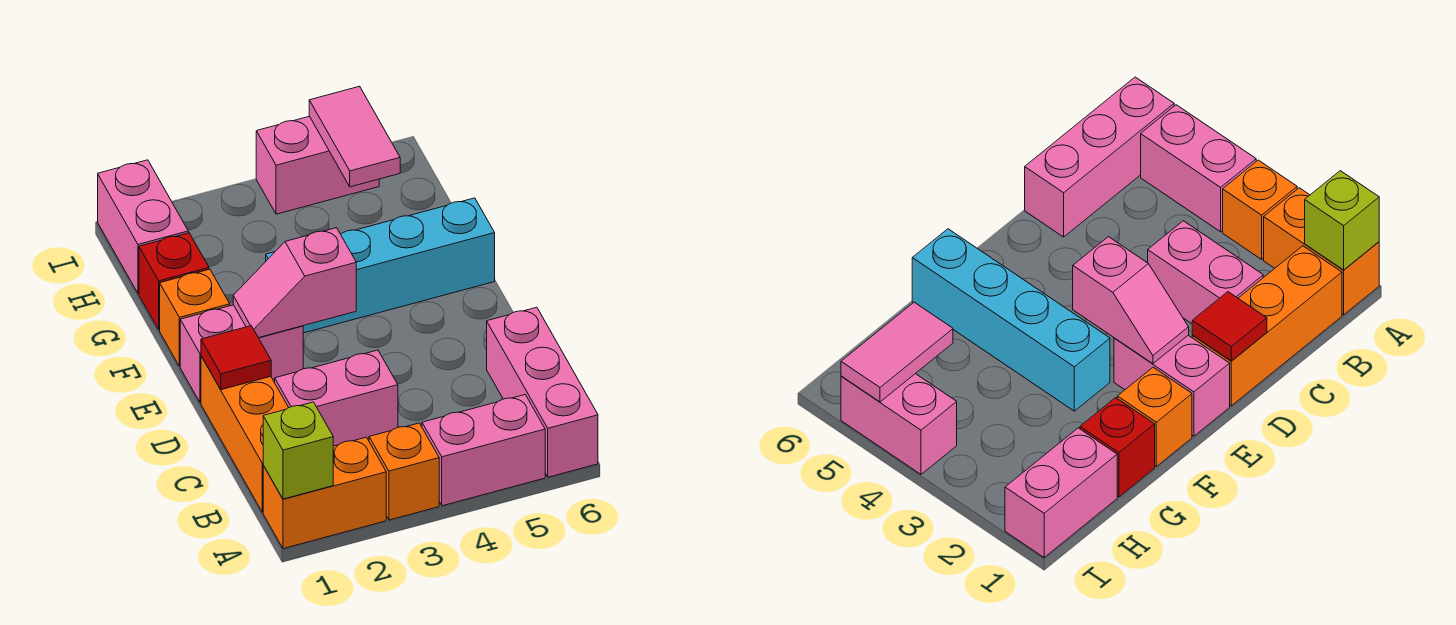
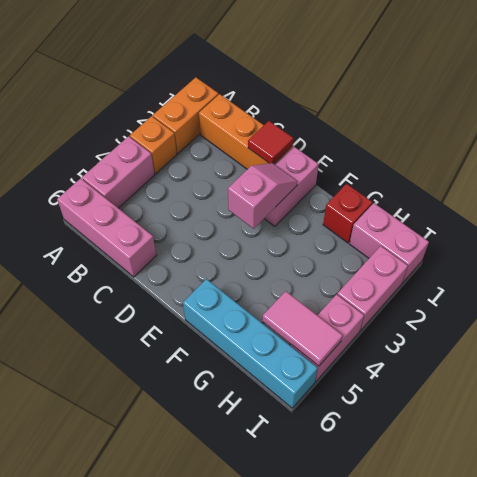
lime brick A1 level 2 -> none
pink brick C2:C3 level 1 -> pink brick I2:I3 level 1
orange brick F1 level 1 -> none
cyan brick F3:F6 level 1 -> cyan brick F6:I6 level 1

